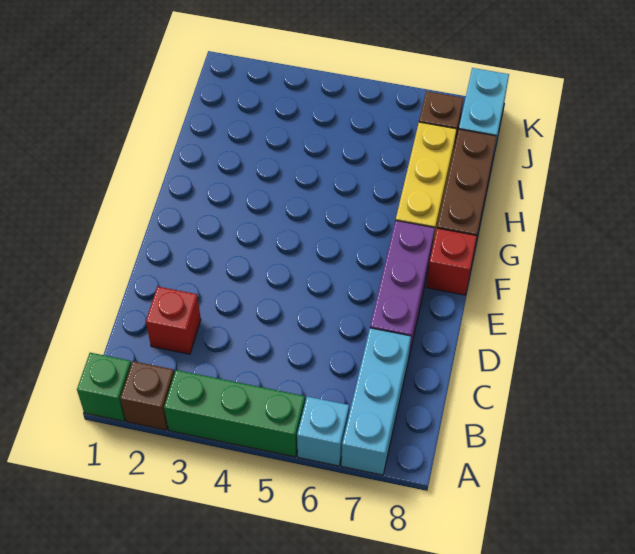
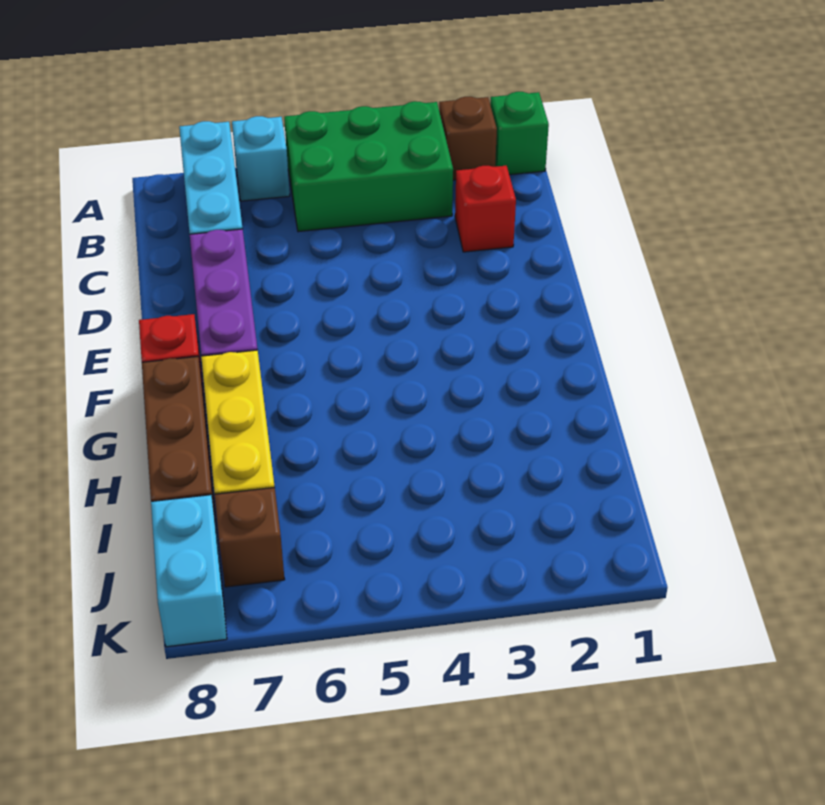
green brick A3:A5 level 1 -> green brick A3:B5 level 1

